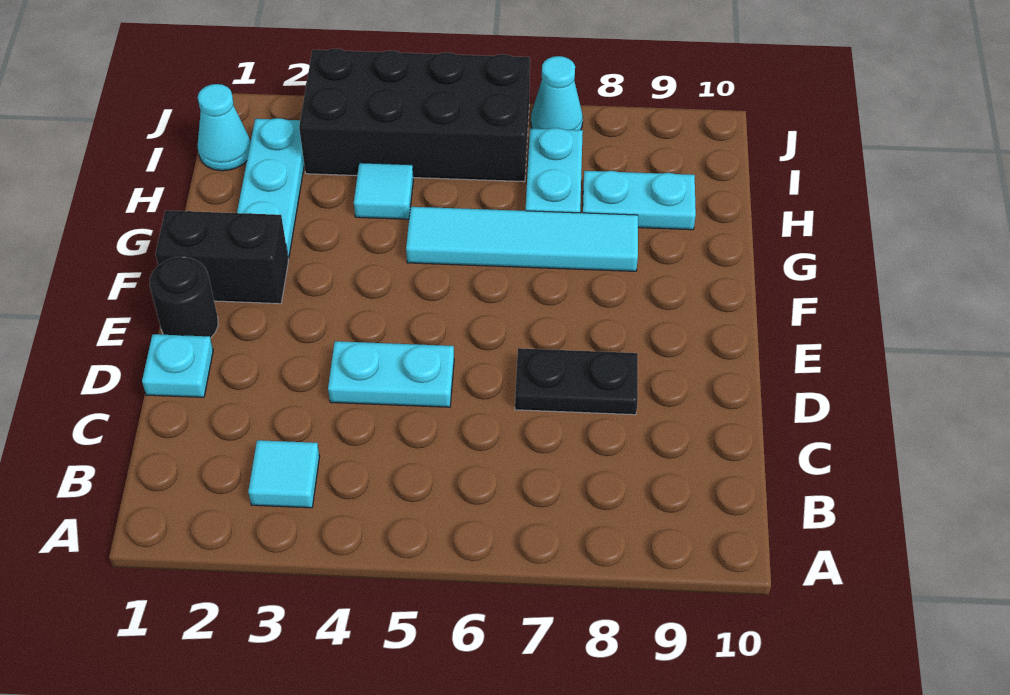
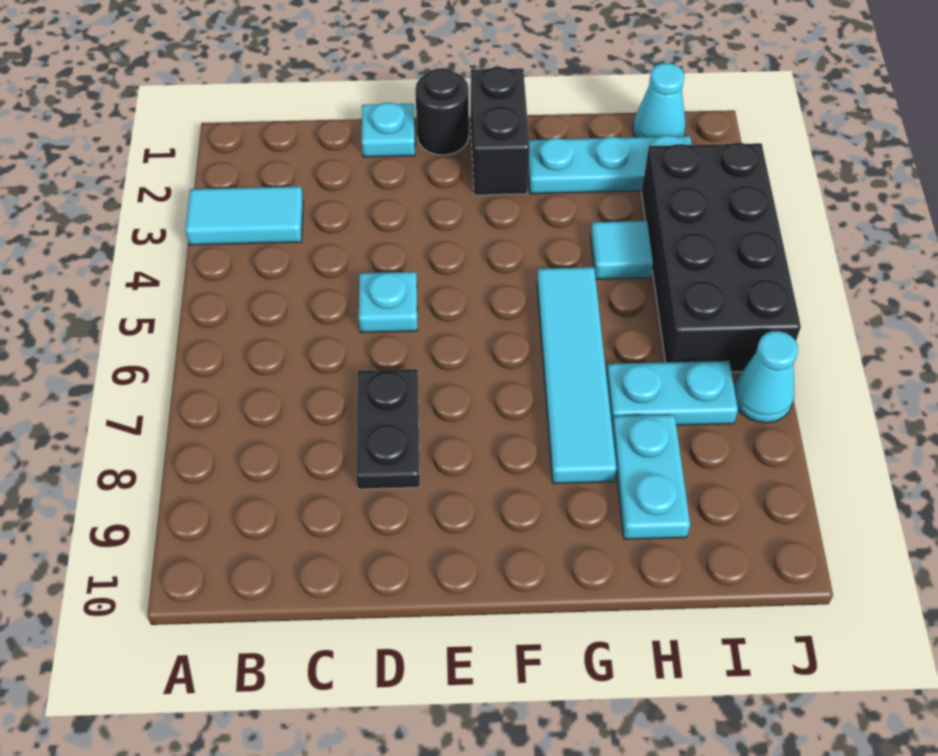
cyan tile B3 level 1 -> cyan tile A3:B3 level 1
cyan plate D4:D5 level 1 -> cyan plate D5 level 1

